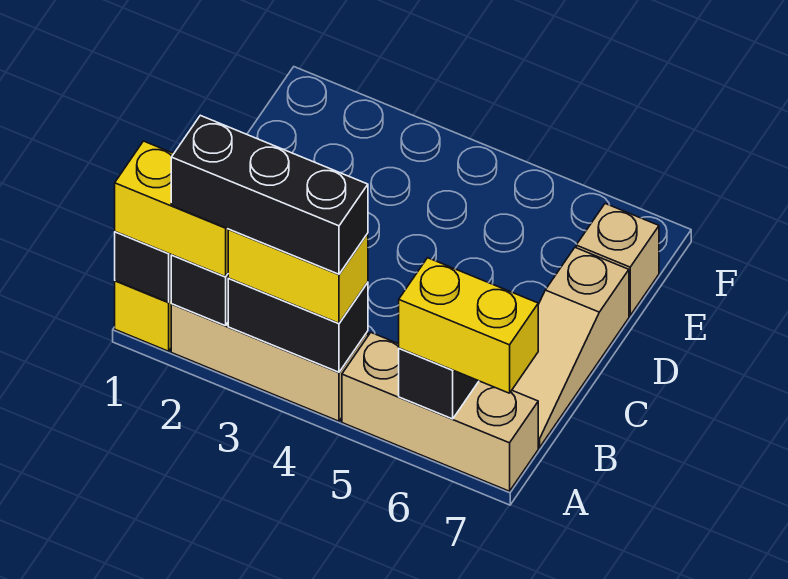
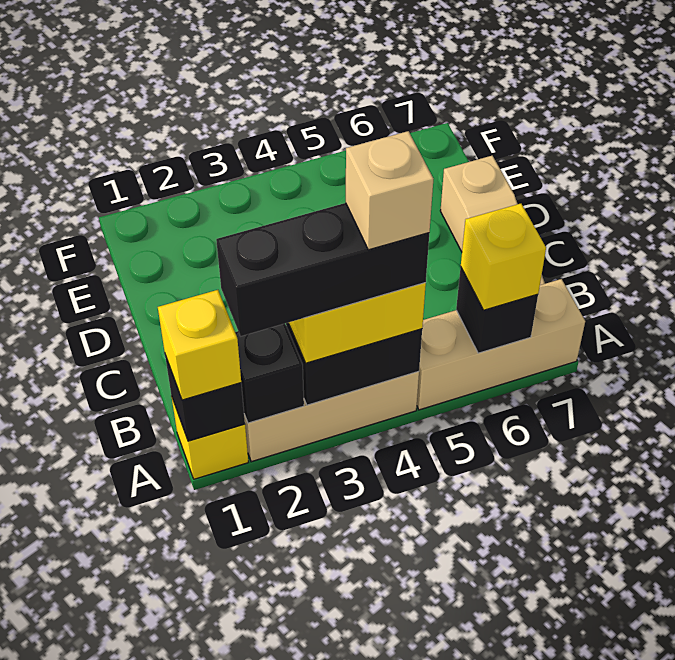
yellow brick A1:A2 level 3 -> yellow brick A1 level 3
yellow brick A6:A7 level 3 -> yellow brick A6 level 3
tan brick E7 level 1 -> tan brick A4 level 5

